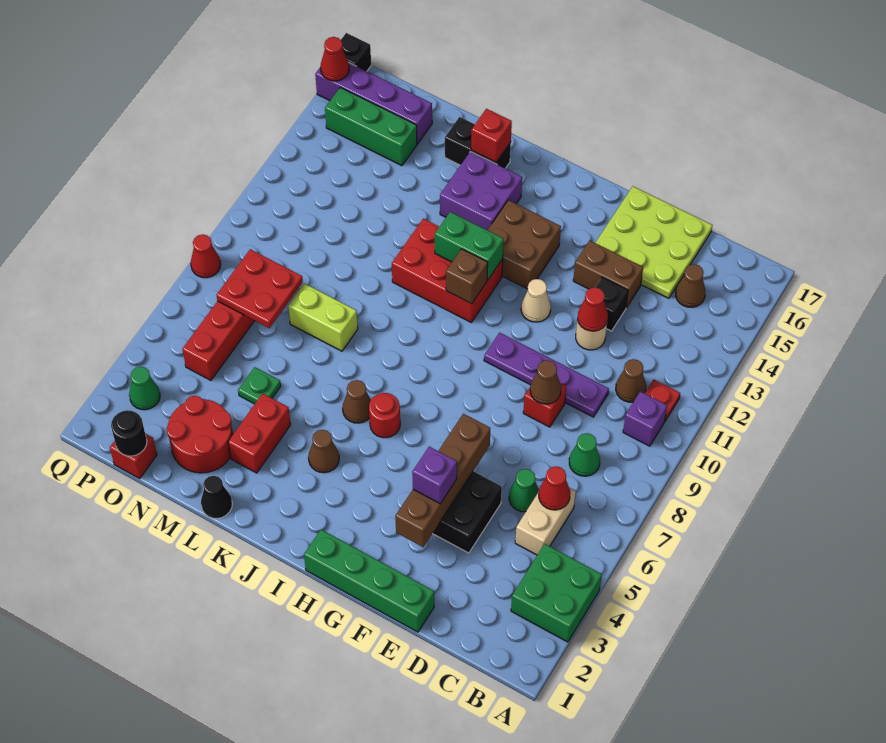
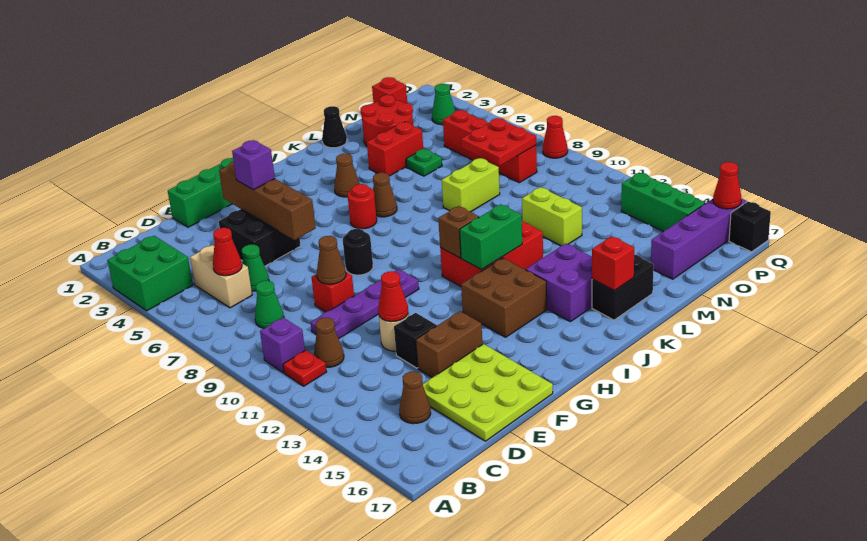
tan cone G12 level 1 -> none
red brick L3:L4 level 1 -> red brick L4:M4 level 1
none -> lime brick M11:M12 level 1
green brick N15:P15 level 1 -> green brick P13:P15 level 1
black round brick O1 level 2 -> black round brick G8 level 1

